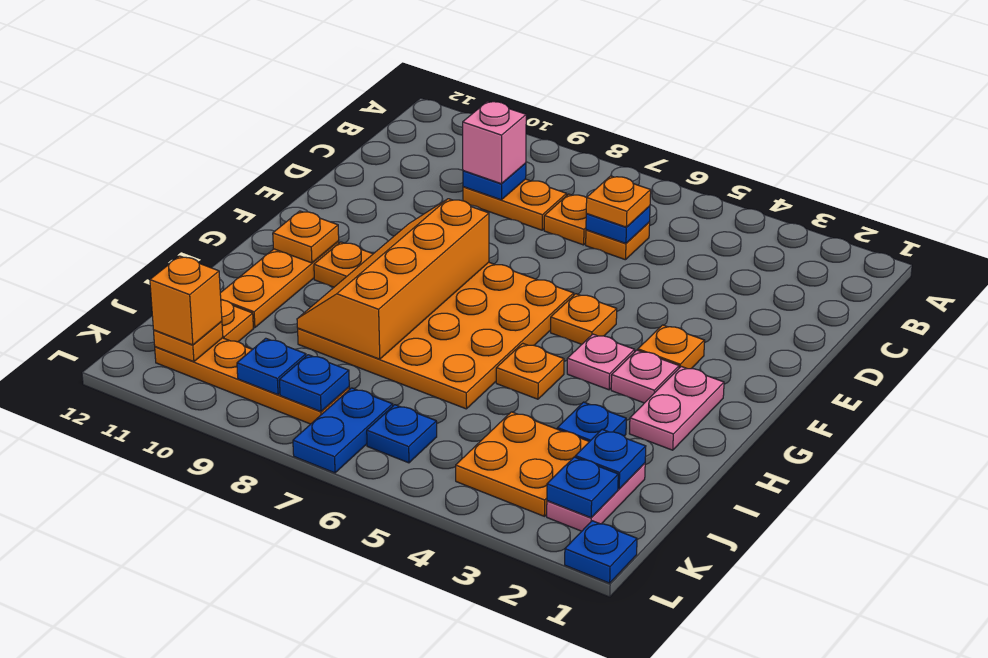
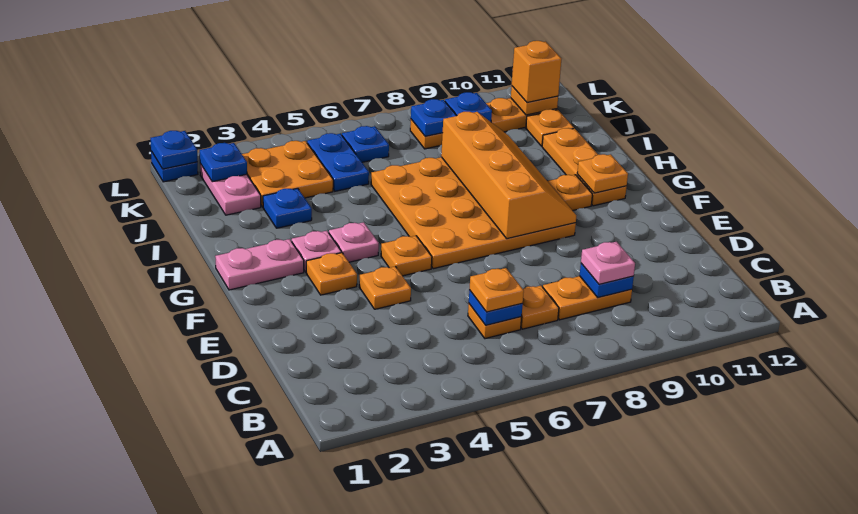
pink brick C9 level 3 -> pink plate C9 level 3
pink plate G2:H2 level 1 -> pink plate G1:G2 level 1
orange plate H5 level 1 -> orange plate E4 level 1
blue plate J2 level 2 -> blue plate L1 level 2
blue plate K7:L7 level 1 -> blue plate J5:K5 level 1

